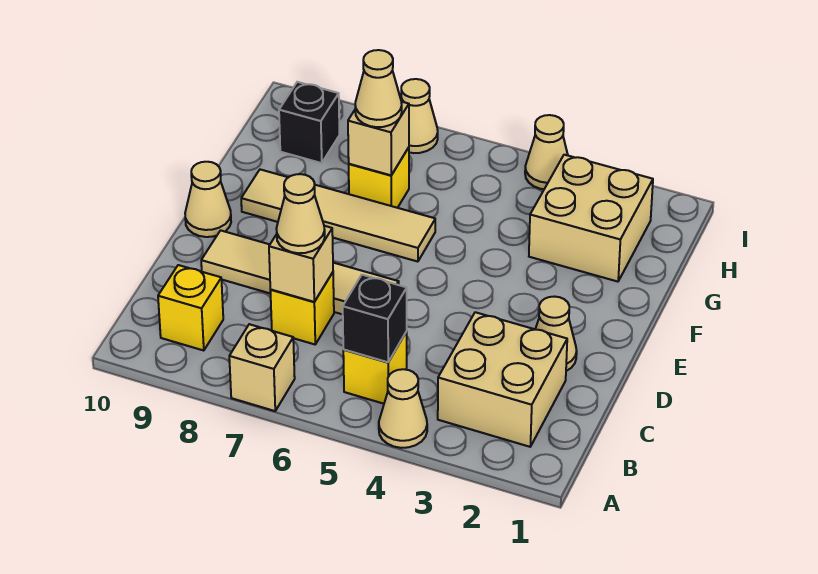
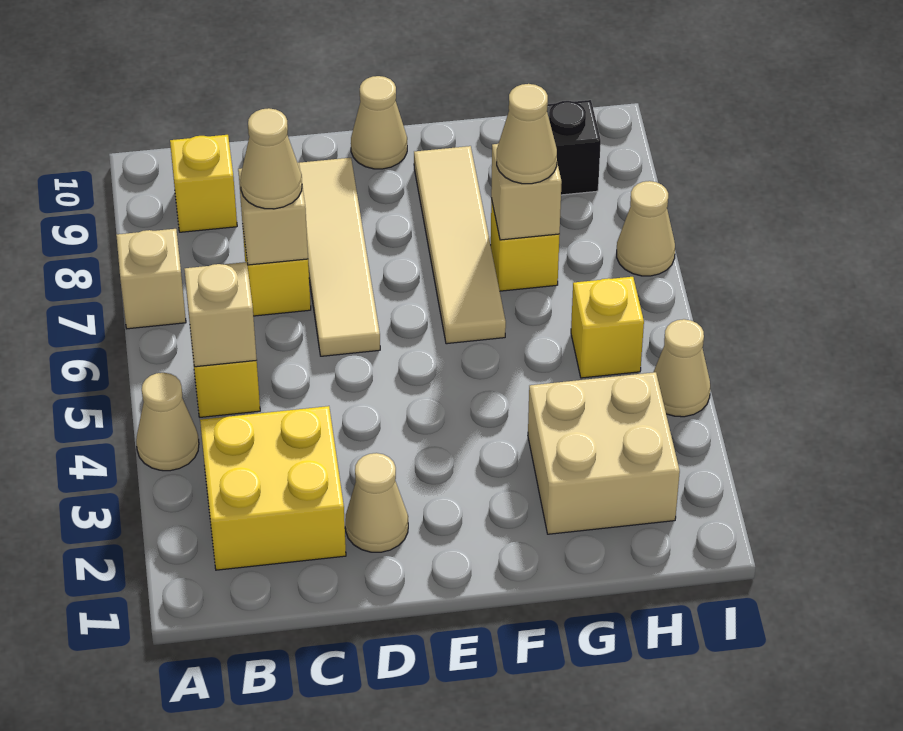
tan brick B2:C3 level 1 -> yellow brick B2:C3 level 1
black brick B5 level 2 -> tan brick B5 level 2
none -> yellow brick H5 level 1

